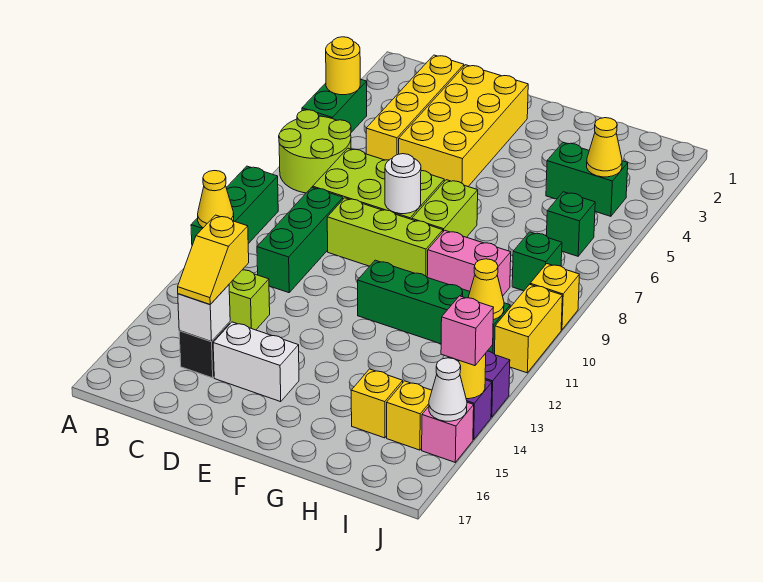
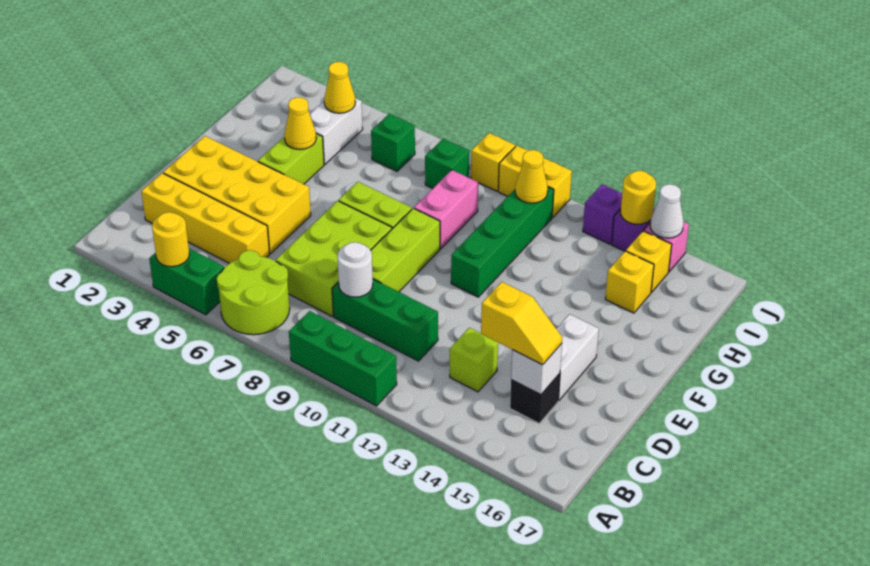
yellow cone A11 level 2 -> yellow cone G4 level 2
white round brick E8 level 2 -> white round brick C9 level 2
none -> lime brick F4:G4 level 1
green brick H4:I4 level 1 -> white brick H4:I4 level 1
pink brick J14 level 3 -> none

